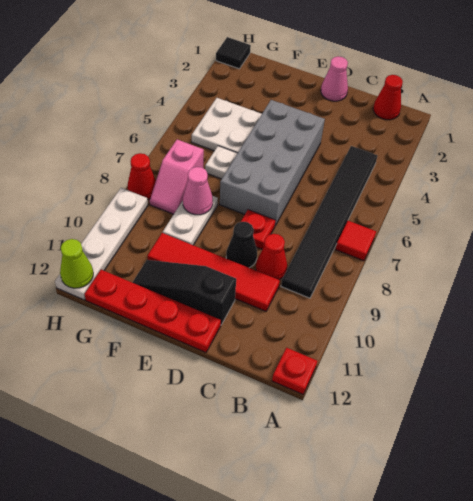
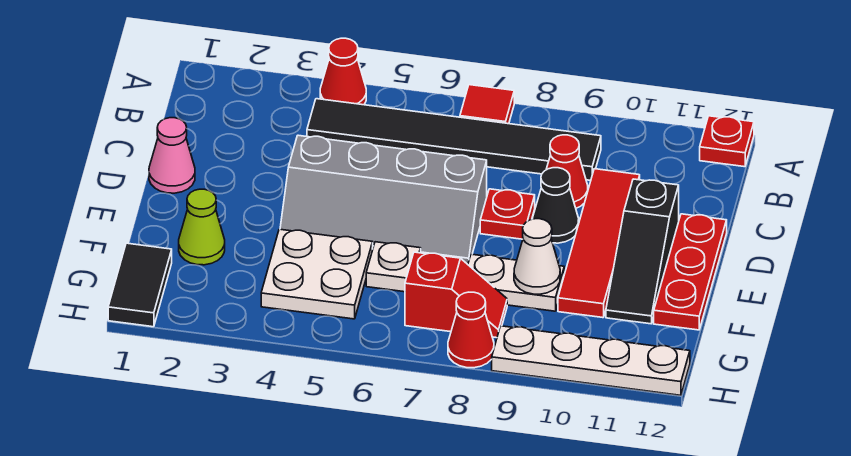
red cone B1 level 1 -> red cone A4 level 1
grey brick D4:E7 level 1 -> grey slope D4:E7 level 1 top D
red plate D12:G12 level 1 -> red plate D12:F12 level 1
pink cone F8 level 2 -> none
none -> white cone F9 level 2
pink slope G7:G8 level 1 top 7 -> red slope G7:G8 level 1 top 7
black tile H1 level 1 -> black tile G1:H1 level 1
lime cone H12 level 2 -> lime cone F2 level 1

